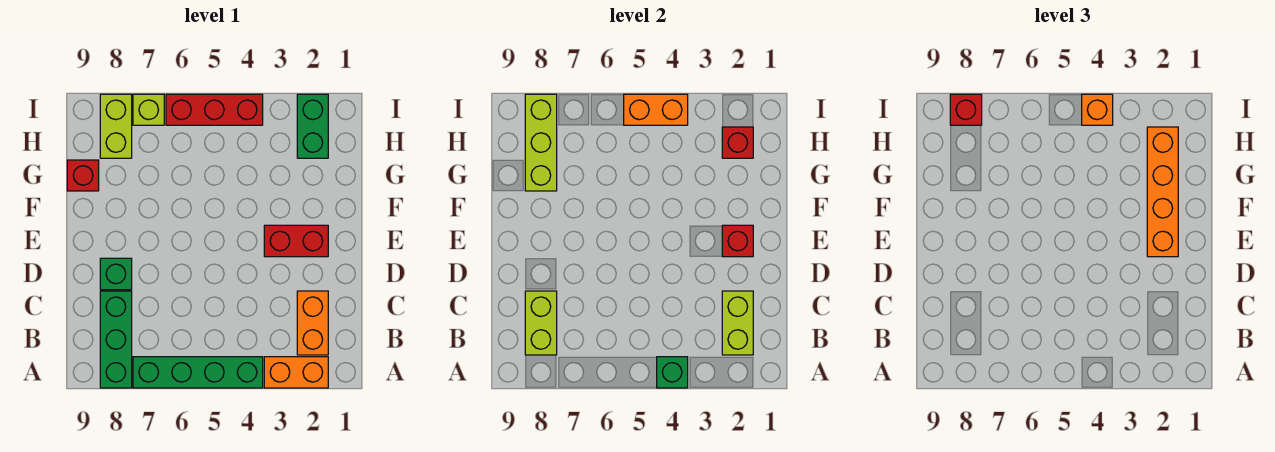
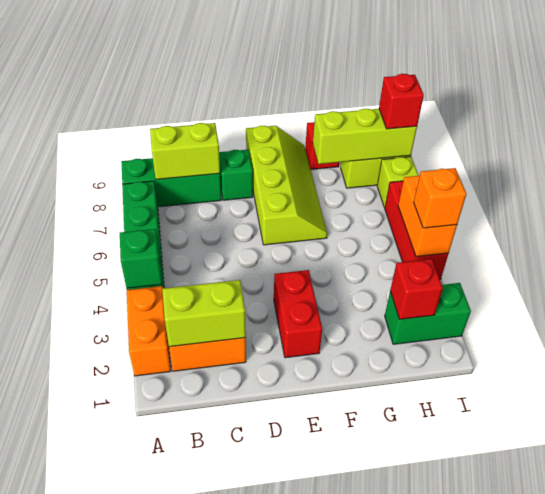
red brick E2 level 2 -> none
orange brick E2:H2 level 3 -> none
none -> lime slope E6:F9 level 1 top E

